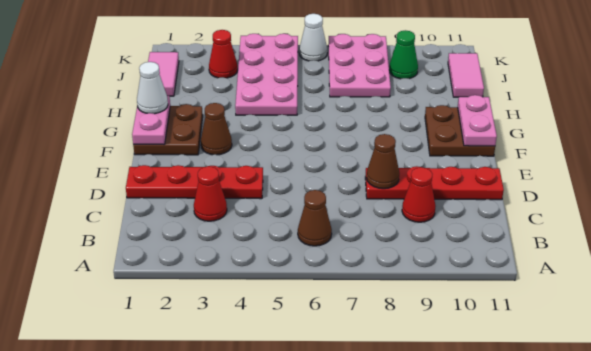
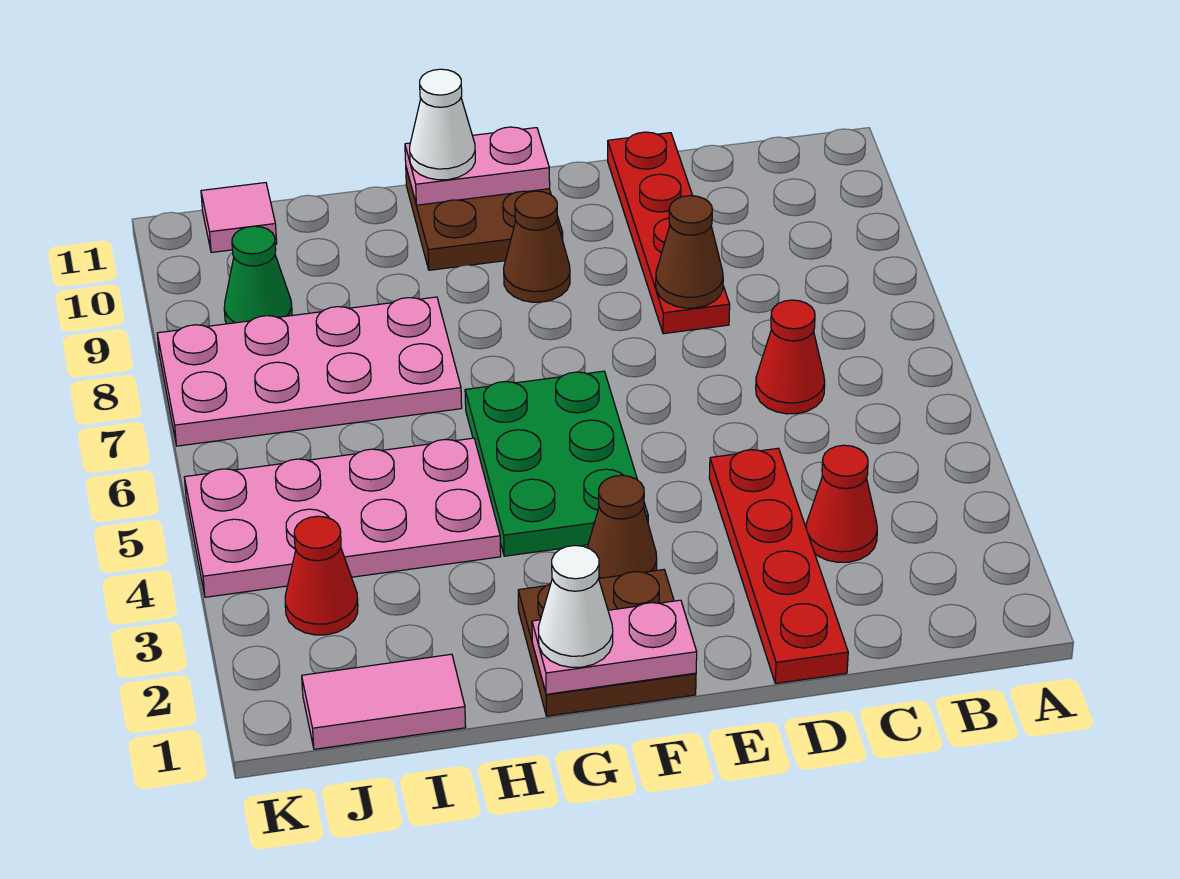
brown cone B6 level 1 -> brown cone F9 level 1
red cone C9 level 1 -> red cone C6 level 1
none -> green plate F4:G6 level 1
pink plate I7:K8 level 1 -> pink plate H7:K8 level 1
pink tile I11:J11 level 1 -> pink tile J11 level 1
white cone K6 level 1 -> white cone G11 level 3

